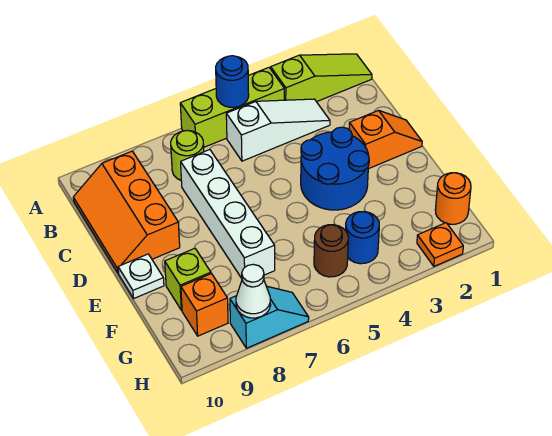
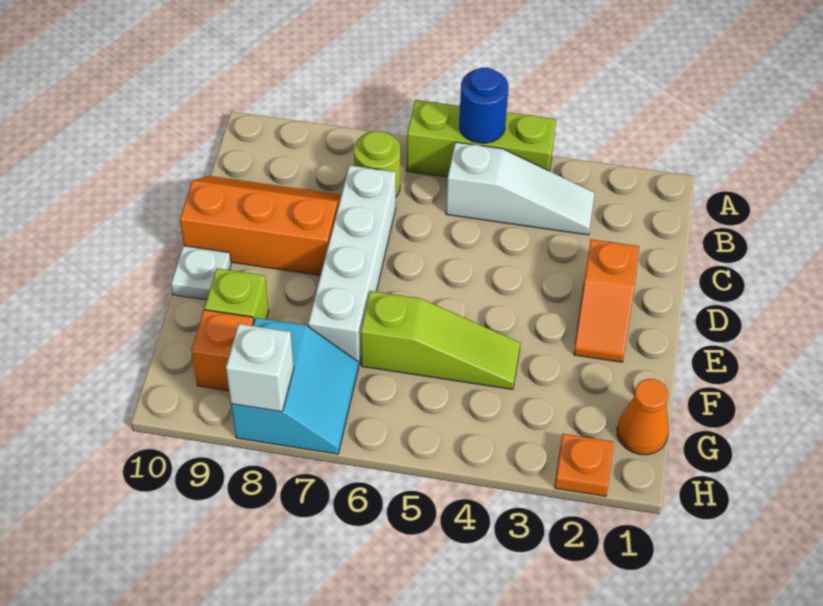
lime slope A1:A3 level 1 top 3 -> lime slope F4:F6 level 1 top 6
orange slope B9:D10 level 1 top 9 -> orange slope C8:D10 level 1 top D
orange slope D1:D2 level 1 top 2 -> orange slope D2:E2 level 1 top D
blue round brick D3:E4 level 1 -> none
orange round brick G1 level 1 -> orange cone G1 level 1
blue round brick G4 level 1 -> none
brown round brick G5 level 1 -> none
cyan slope H7:H8 level 1 top 8 -> cyan slope G7:H8 level 1 top 8
white cone H8 level 2 -> white brick H8 level 2

